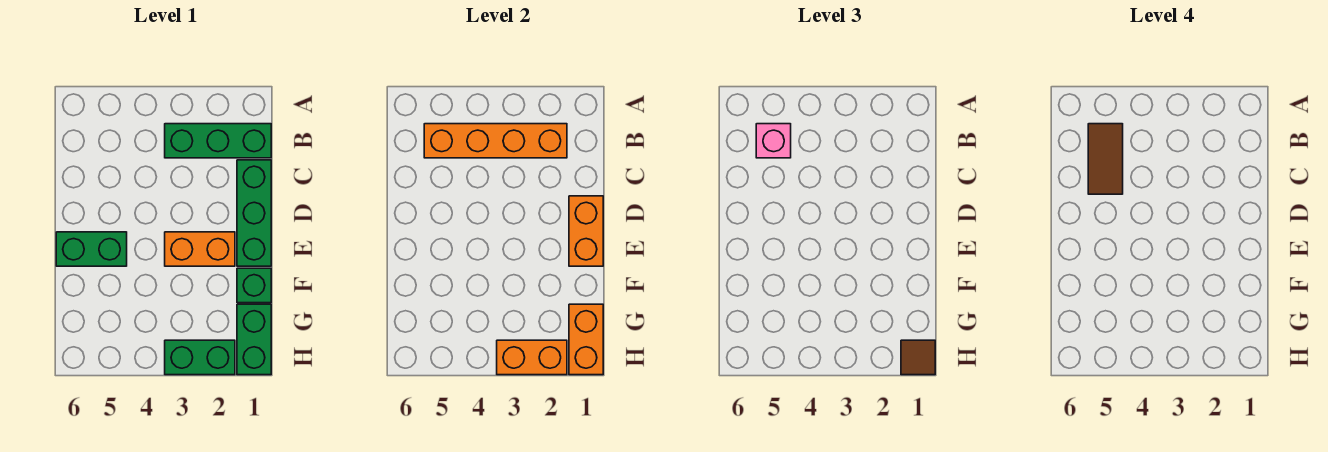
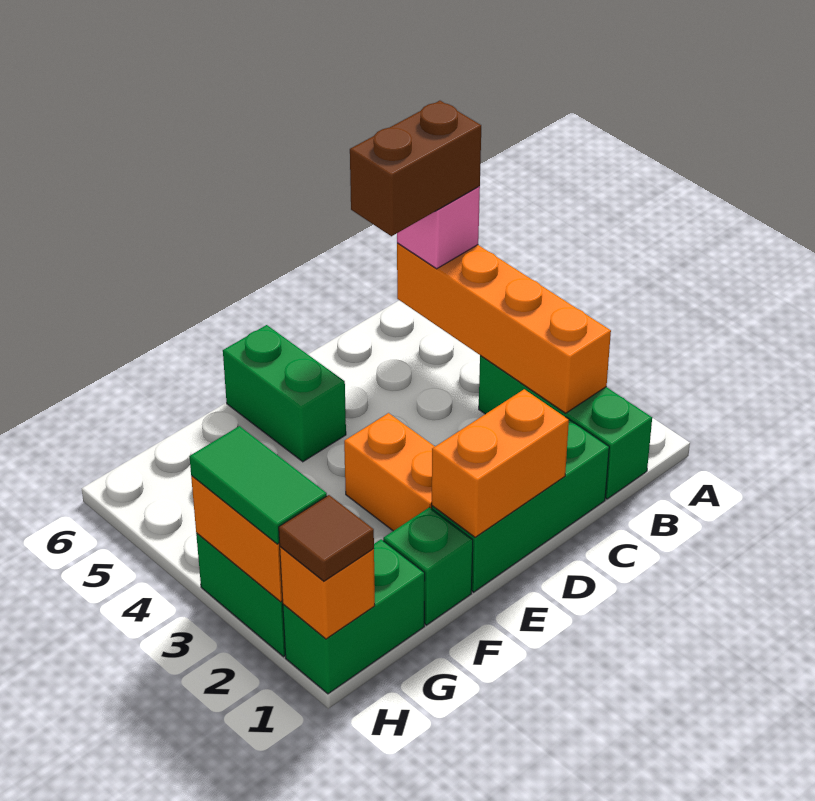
brown tile B5:C5 level 4 -> brown brick B5:C5 level 4
orange brick G1:H1 level 2 -> orange brick H1 level 2
none -> green tile H2:H3 level 3

